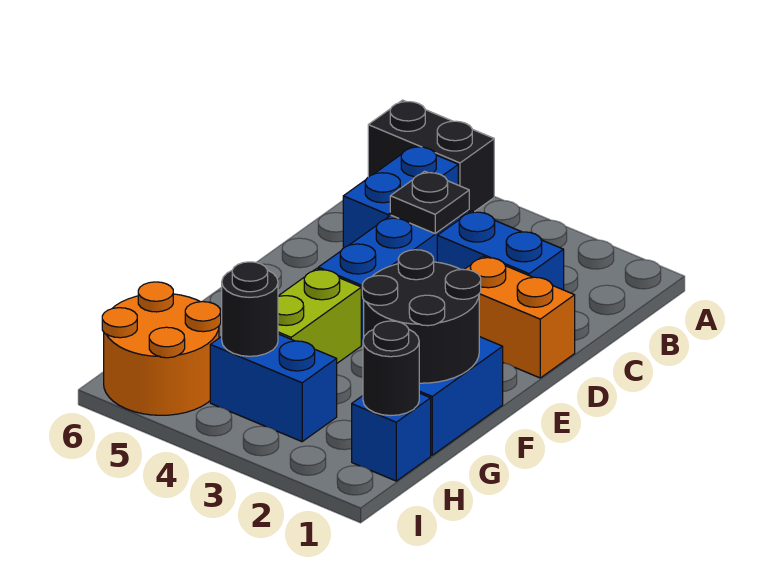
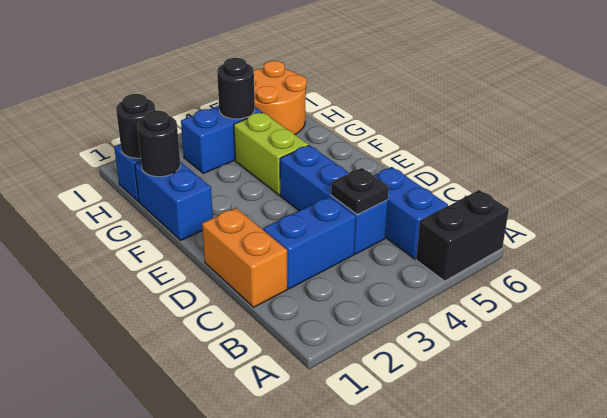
orange brick D1:D2 level 1 -> orange brick C1:D1 level 1
black round brick F1:G2 level 2 -> black round brick G1 level 2

